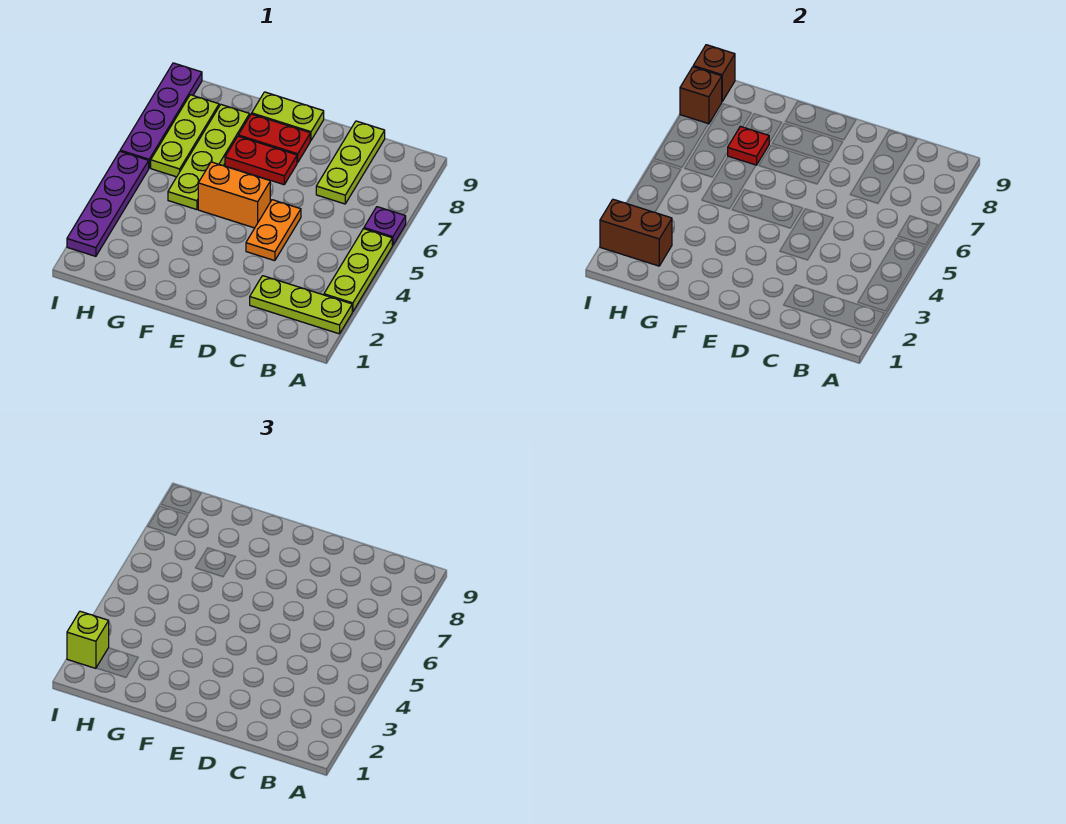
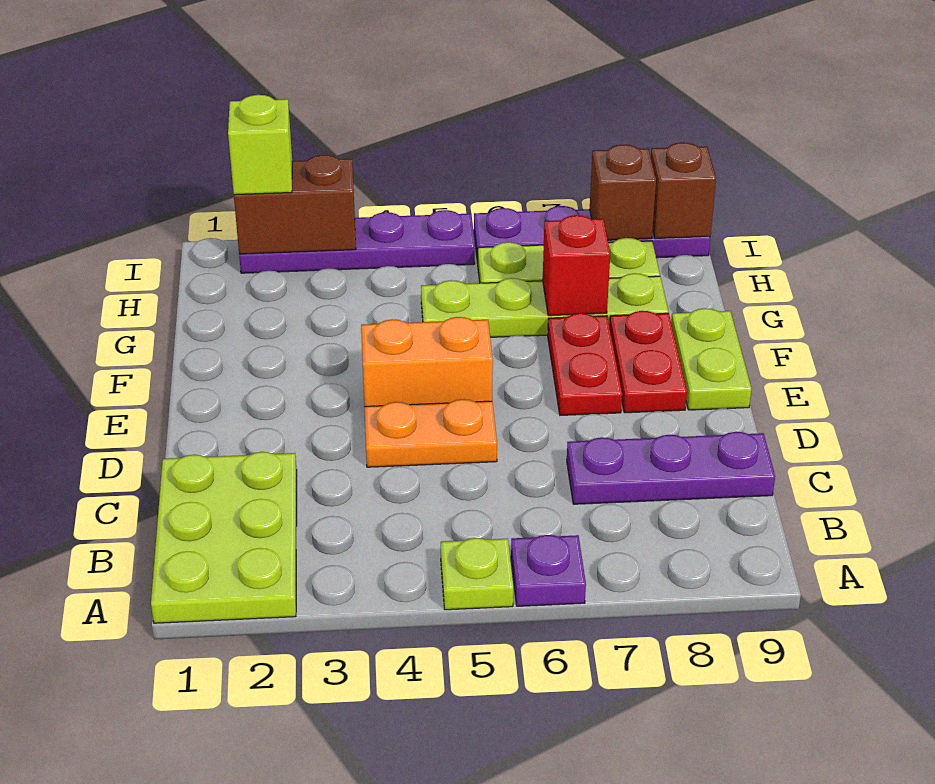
lime plate A2:C2 level 1 -> lime plate A1:C2 level 1
lime plate A3:A5 level 1 -> lime plate A5 level 1
lime plate C7:C9 level 1 -> purple plate C7:C9 level 1
orange brick E5:F5 level 1 -> orange brick E4:E5 level 1
red plate G7 level 2 -> red brick G7 level 2
brown brick H2:I2 level 2 -> brown brick I2:I3 level 2

